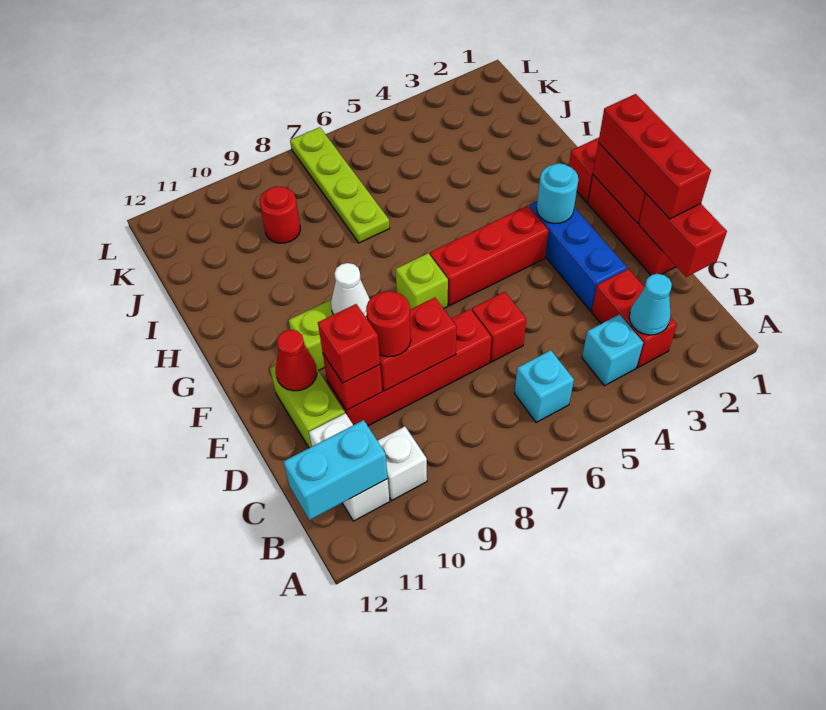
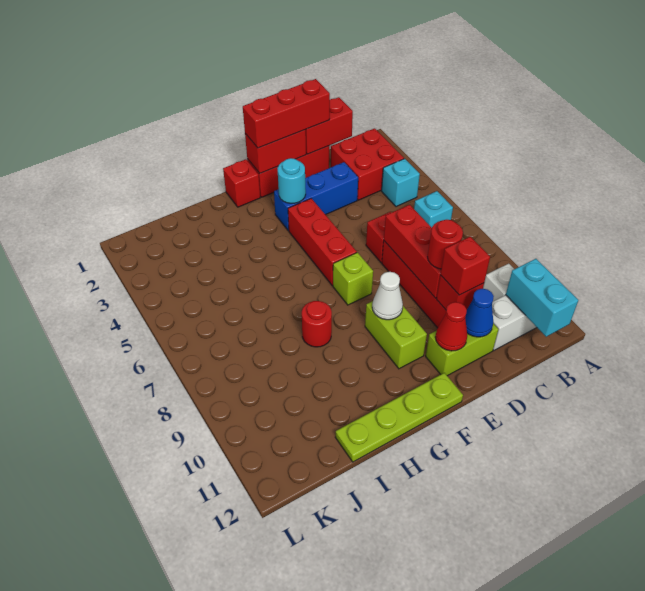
red brick B3:C3 level 1 -> red brick B2:C3 level 1
cyan cone B3 level 2 -> none
red brick D8:D9 level 2 -> red brick D7:D9 level 2
none -> blue cone D11 level 2
lime plate I7:L7 level 1 -> lime plate F12:I12 level 1
red round brick J9 level 1 -> red round brick H8 level 1

